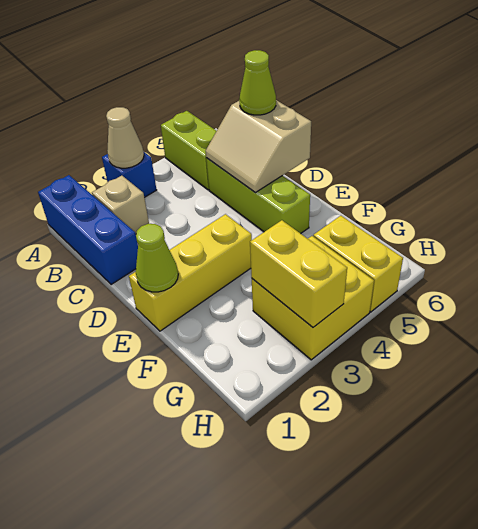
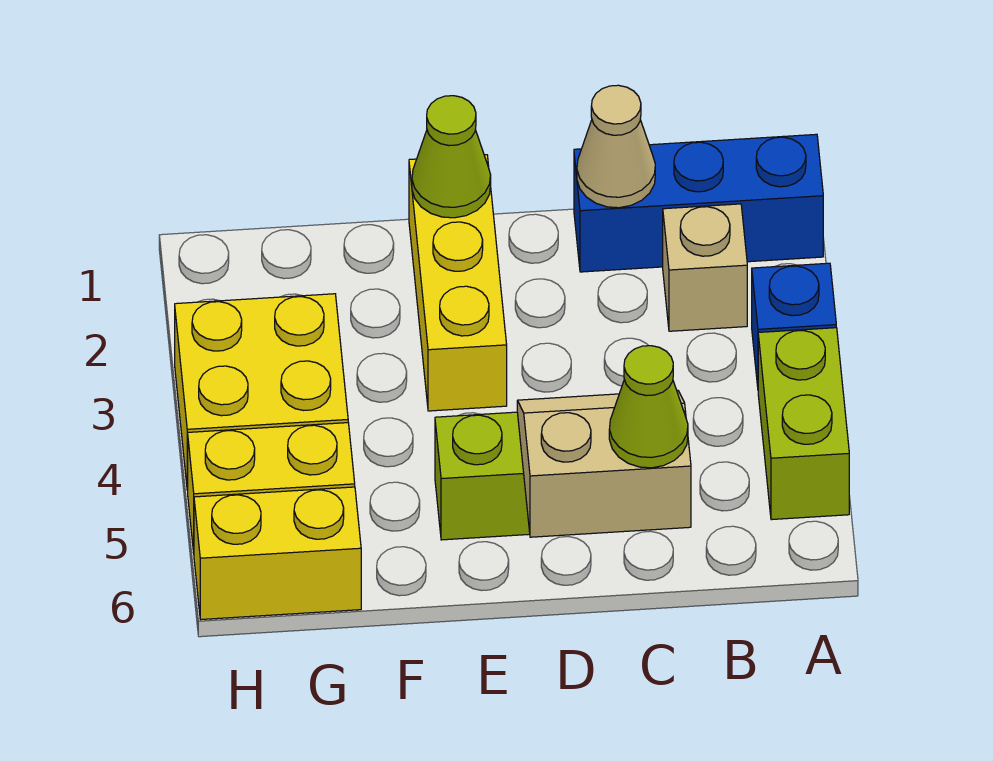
tan cone A3 level 2 -> tan cone C1 level 2
lime brick A5:B5 level 1 -> lime brick A4:A5 level 1
yellow brick G3:H3 level 2 -> yellow brick G6:H6 level 1

